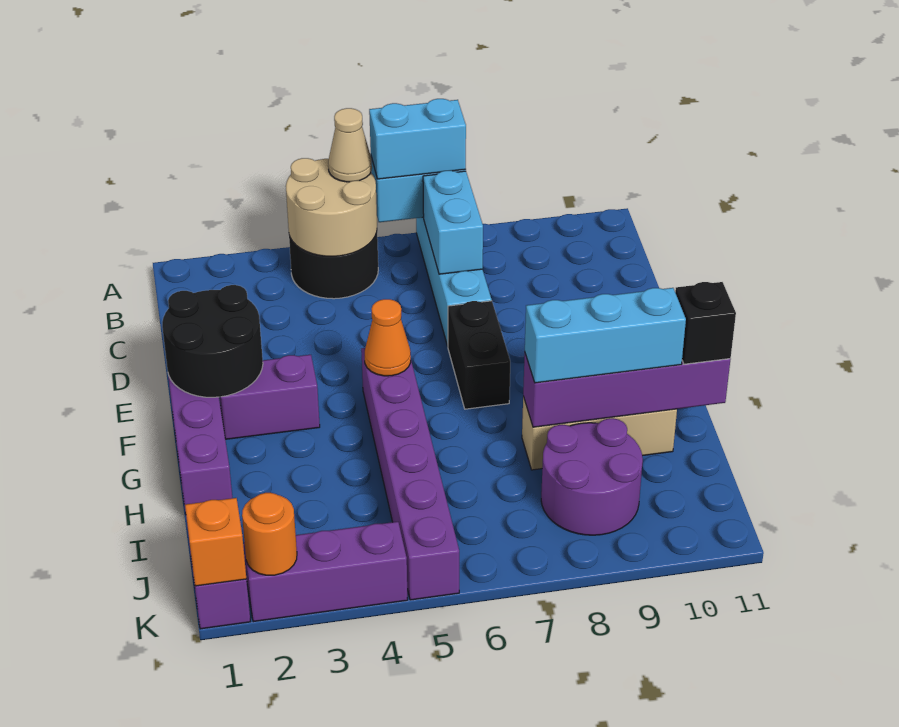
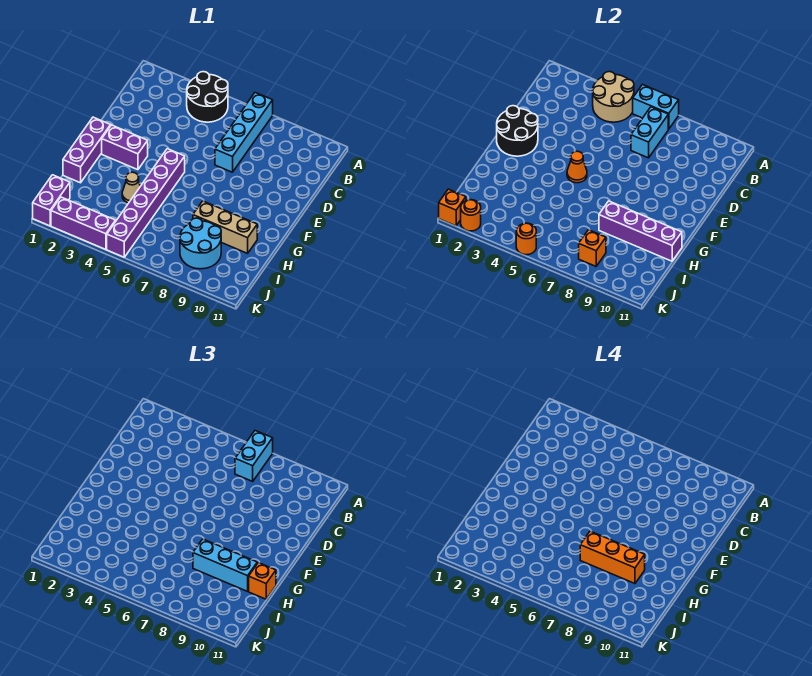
tan cone A5 level 3 -> tan cone H4 level 1
cyan brick A6:A7 level 3 -> cyan brick A7:B7 level 3
black brick E7:F7 level 1 -> none
none -> orange brick H7:H9 level 4
black brick H11 level 3 -> orange brick H11 level 3
purple round brick I8:J9 level 1 -> cyan round brick I8:J9 level 1
none -> orange brick J8 level 2
none -> orange round brick K5 level 2

